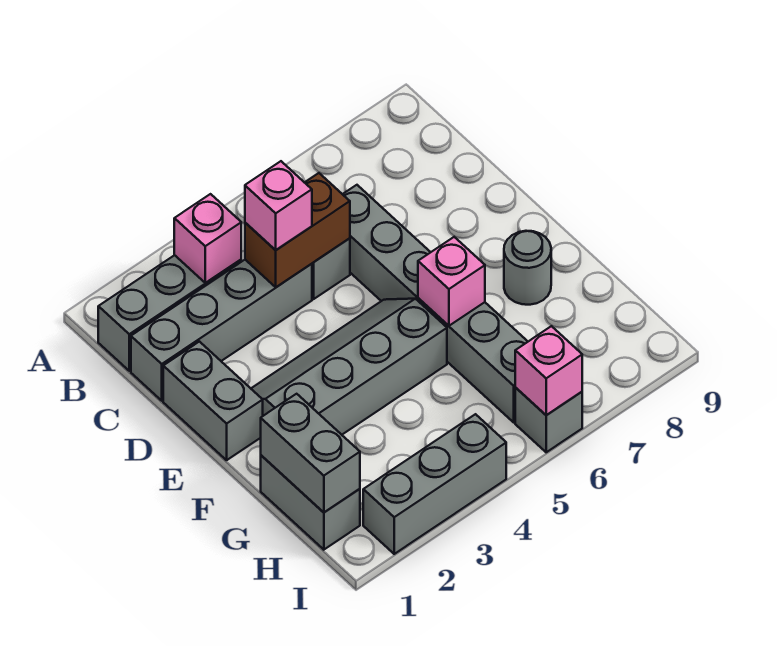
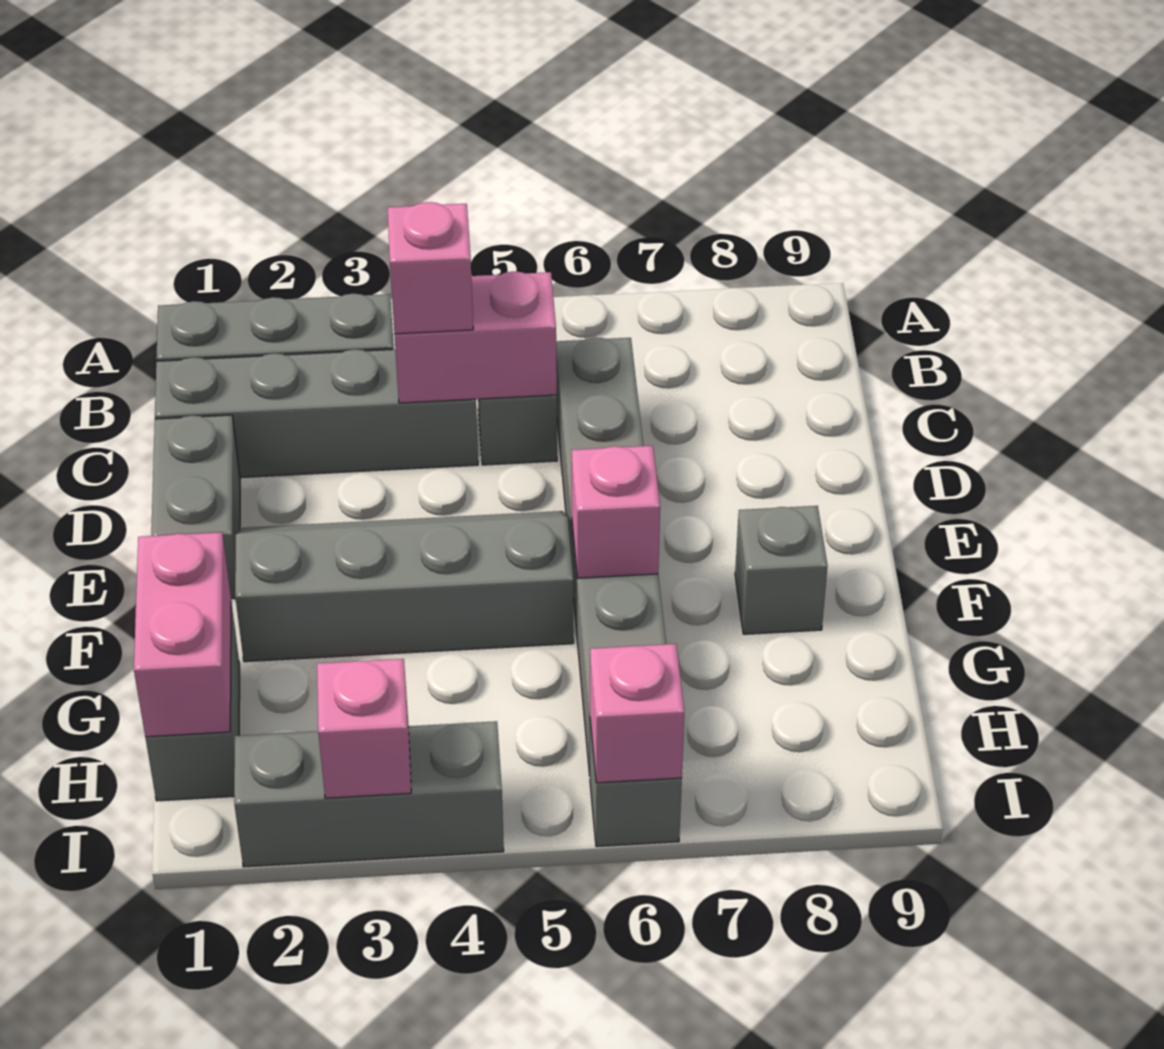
pink brick B3 level 2 -> pink brick I3 level 2
brown brick C4:C5 level 2 -> pink brick C4:C5 level 2
grey round brick F8 level 1 -> grey brick F8 level 1
grey brick G1:H1 level 2 -> pink brick G1:H1 level 2

